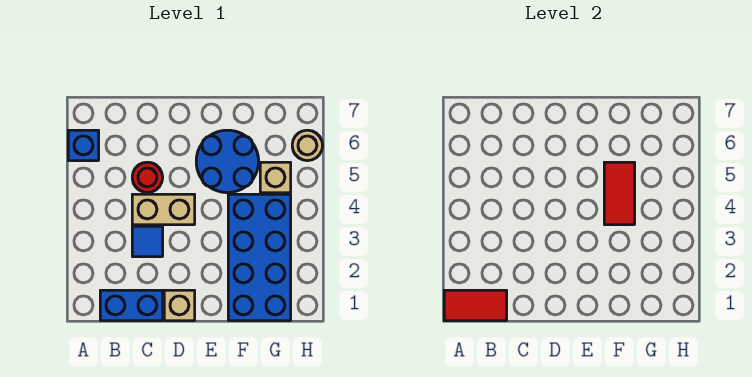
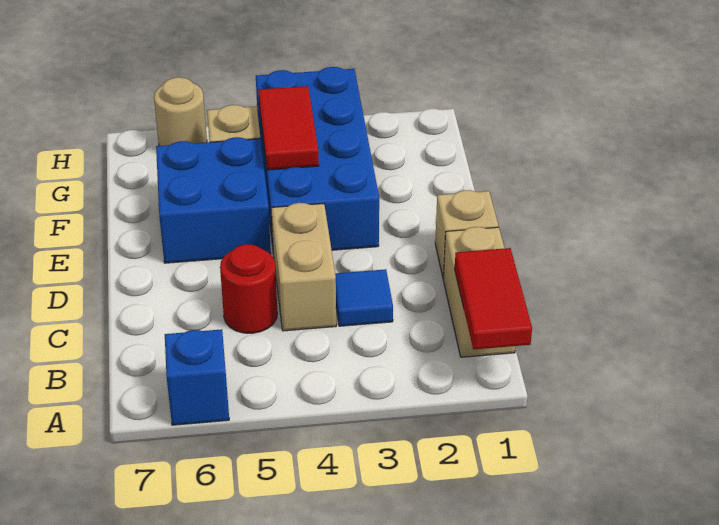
blue brick B1:C1 level 1 -> tan brick B1:C1 level 1
blue round brick E5:F6 level 1 -> blue brick E5:F6 level 1
blue brick F1:G4 level 1 -> blue brick E3:H4 level 1
red tile F4:F5 level 2 -> red tile F4:G4 level 2

